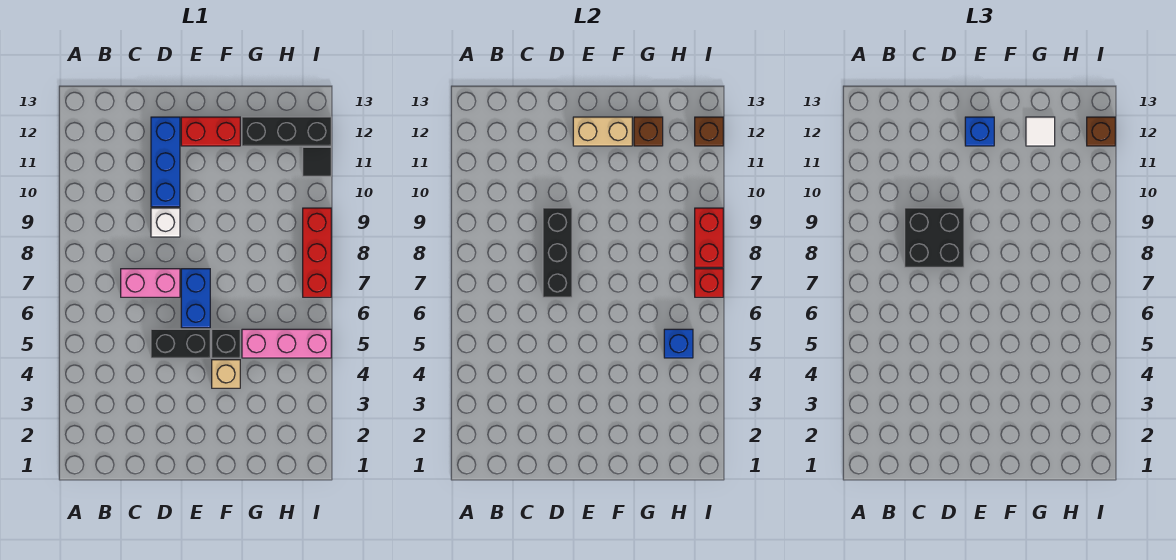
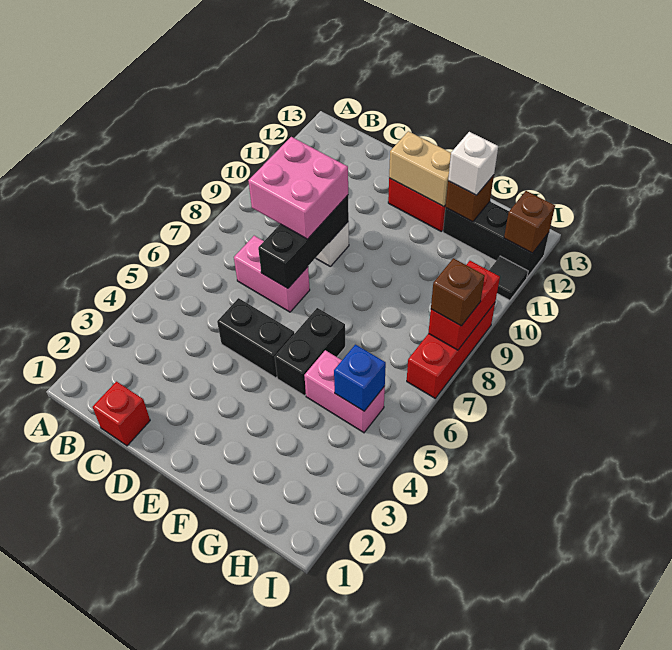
black brick C8:D9 level 3 -> pink brick C8:D9 level 3
blue brick D10:D12 level 1 -> none
blue brick E6:E7 level 1 -> none
blue brick E12 level 3 -> none
tan brick F4 level 1 -> none
black brick F5 level 1 -> black brick F5:F6 level 1
pink brick G5:I5 level 1 -> pink brick G5:H5 level 1
white tile G12 level 3 -> white brick G12 level 3
red brick I7 level 2 -> red brick C1 level 1
brown brick I12 level 3 -> brown brick I8 level 3

